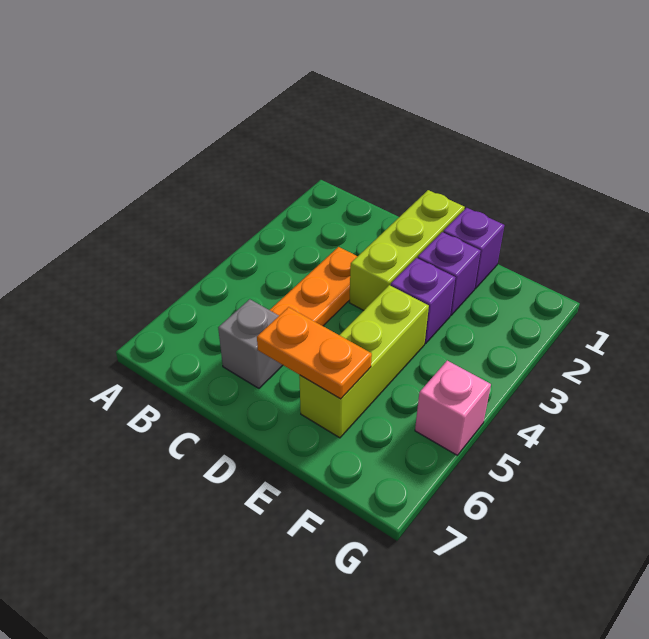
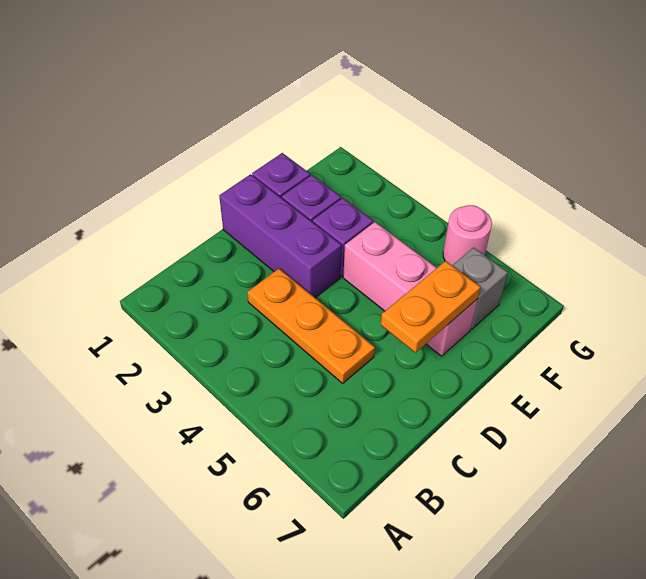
grey brick C6 level 1 -> grey brick F6 level 1
lime brick D1:D3 level 1 -> purple brick D1:D3 level 1
lime brick E4:E6 level 1 -> pink brick E4:E6 level 1
pink brick G5 level 1 -> pink round brick G5 level 1

